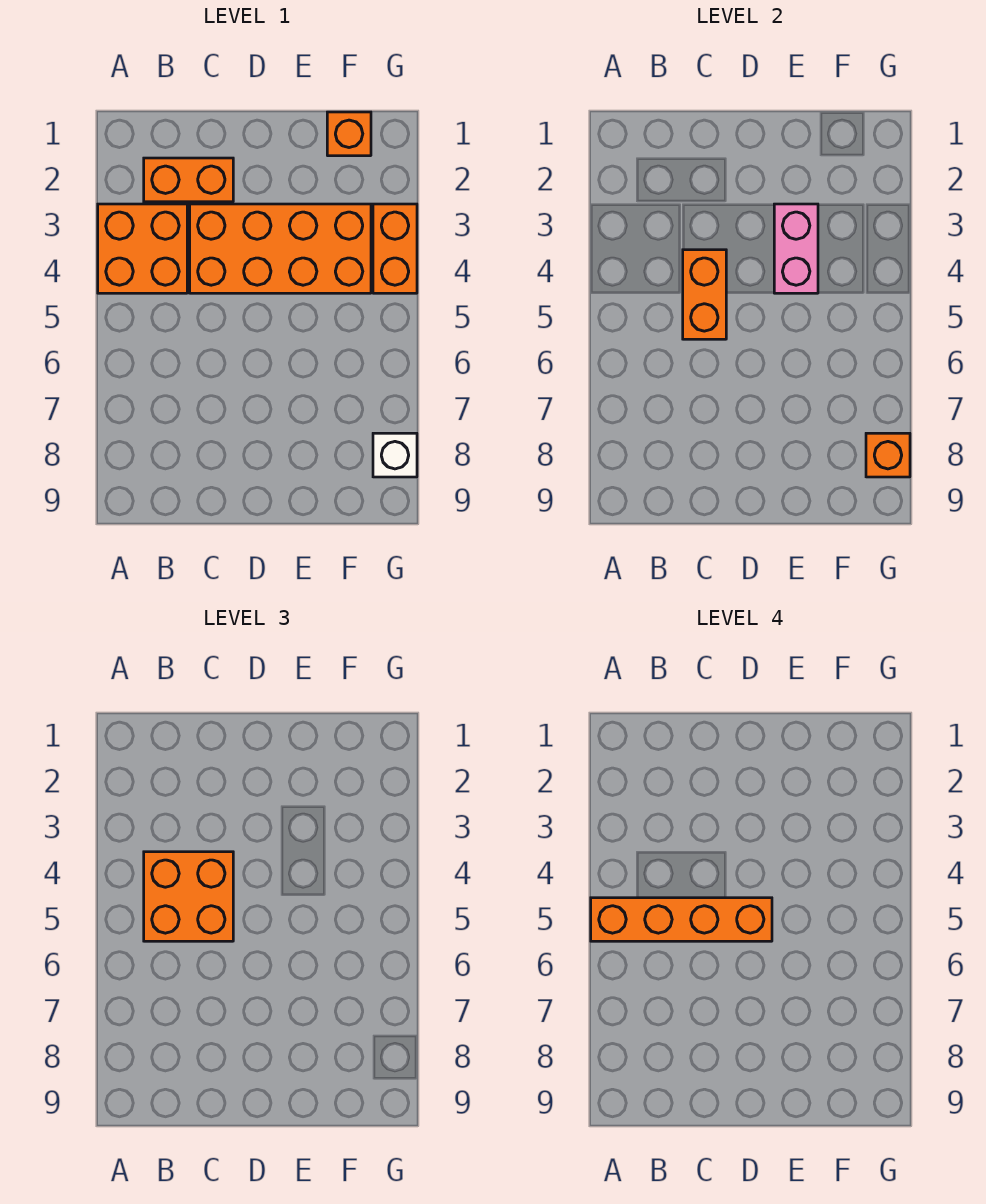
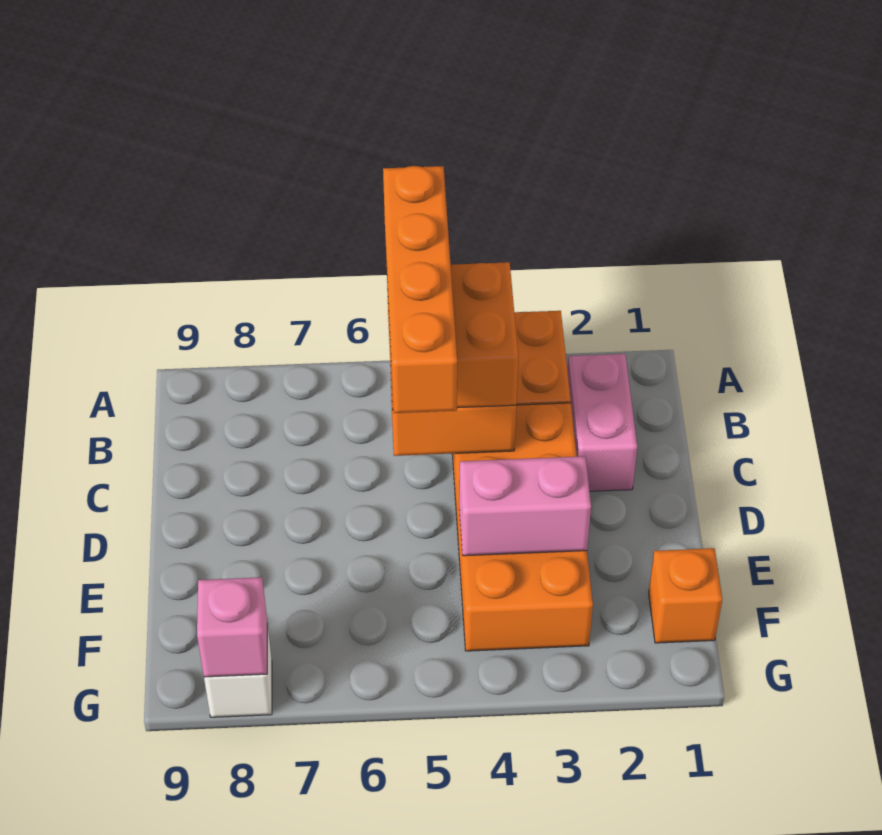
orange brick B2:C2 level 1 -> pink brick B2:C2 level 1
orange brick G3:G4 level 1 -> none
orange brick G8 level 2 -> pink brick G8 level 2

